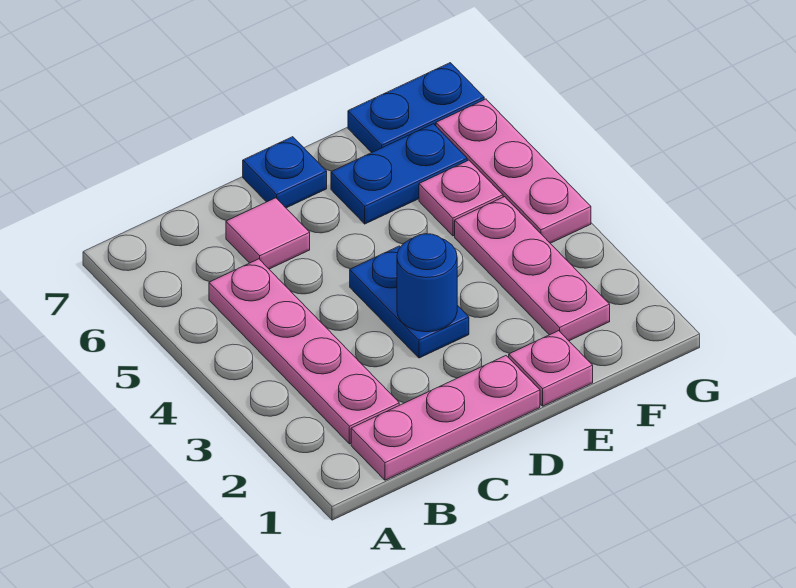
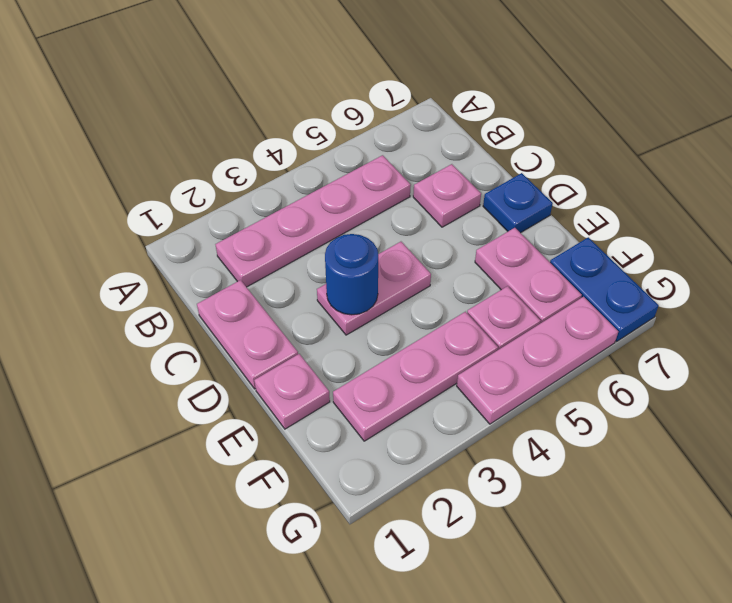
pink plate B1:D1 level 1 -> pink plate C1:D1 level 1
pink tile C6 level 1 -> pink plate C6 level 1
blue plate D3:D4 level 1 -> pink plate D3:D4 level 1
blue plate E6:F6 level 1 -> pink plate E6:F6 level 1

